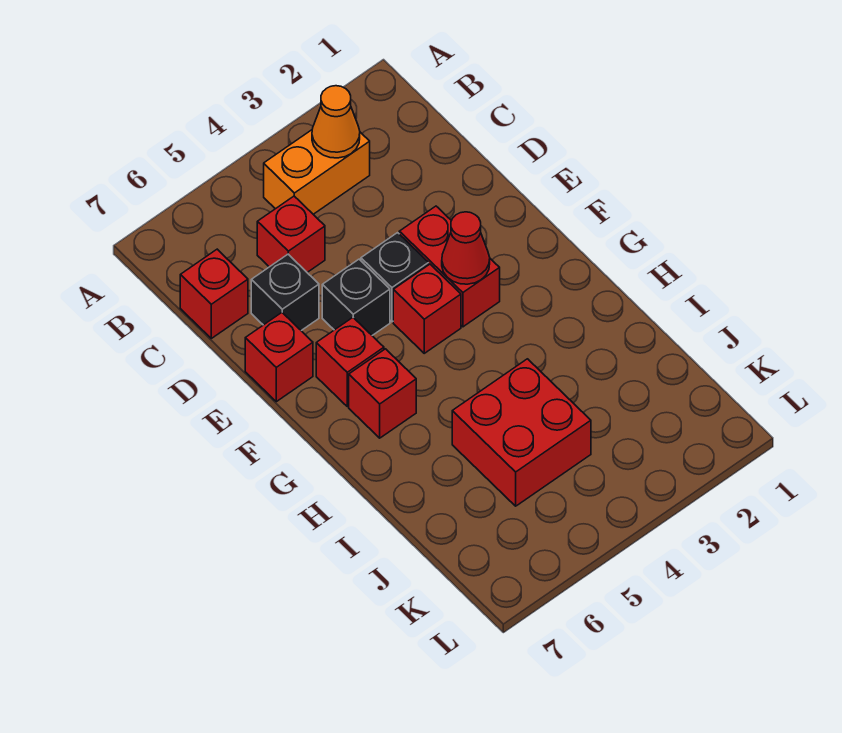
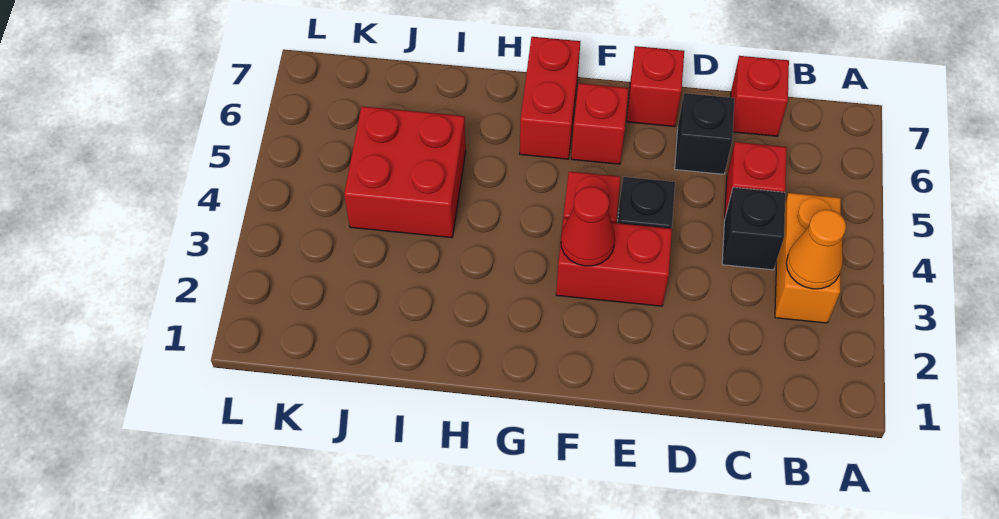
black brick E5 level 1 -> black brick C4 level 1
red brick G6 level 1 -> red brick G6:G7 level 1

